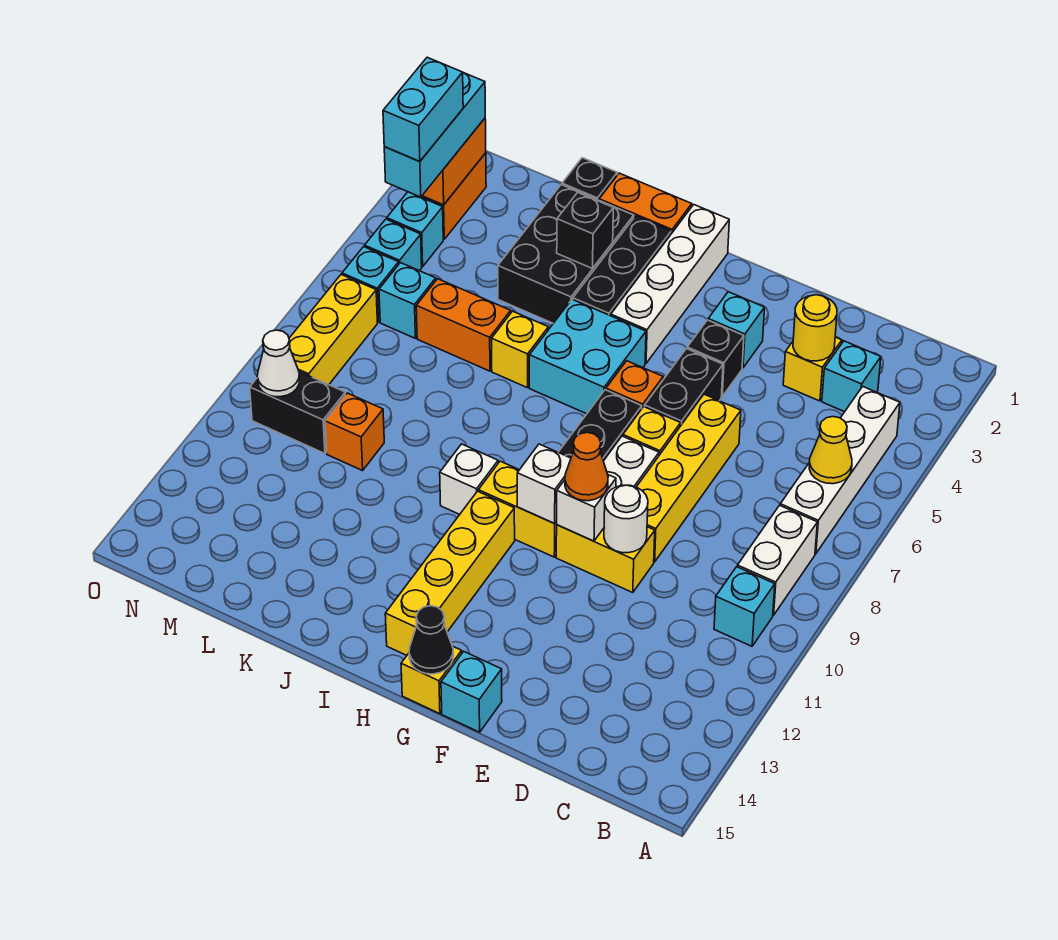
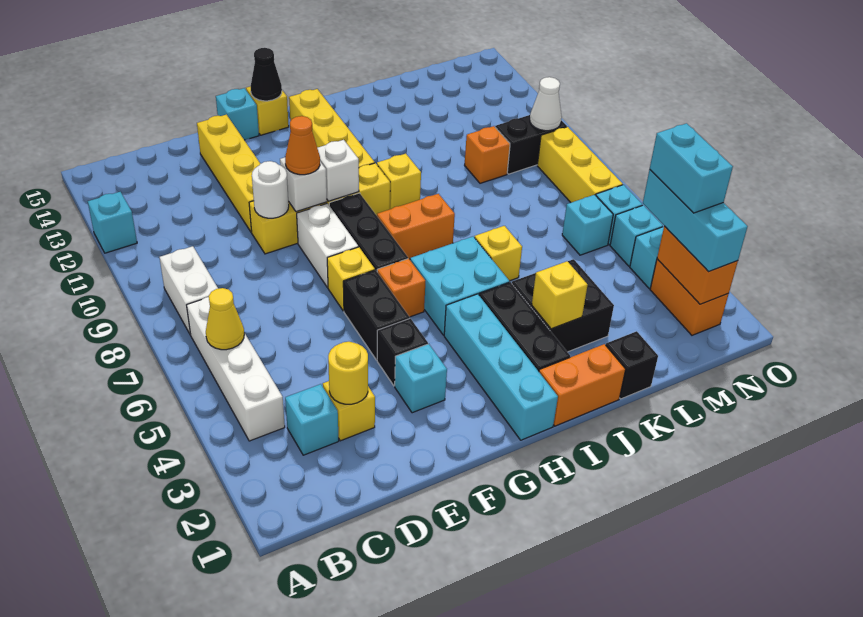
cyan brick B10 level 1 -> cyan brick A12 level 1
yellow brick E6:E9 level 1 -> yellow brick E11:E14 level 1
white brick H1:H4 level 1 -> cyan brick H1:H4 level 1
white brick I10 level 1 -> yellow brick I10 level 1
black brick J2:K4 level 1 -> black brick J3:K4 level 1
black brick J3 level 2 -> yellow brick J3 level 2
orange brick K6:L6 level 1 -> orange brick H8:I8 level 1

